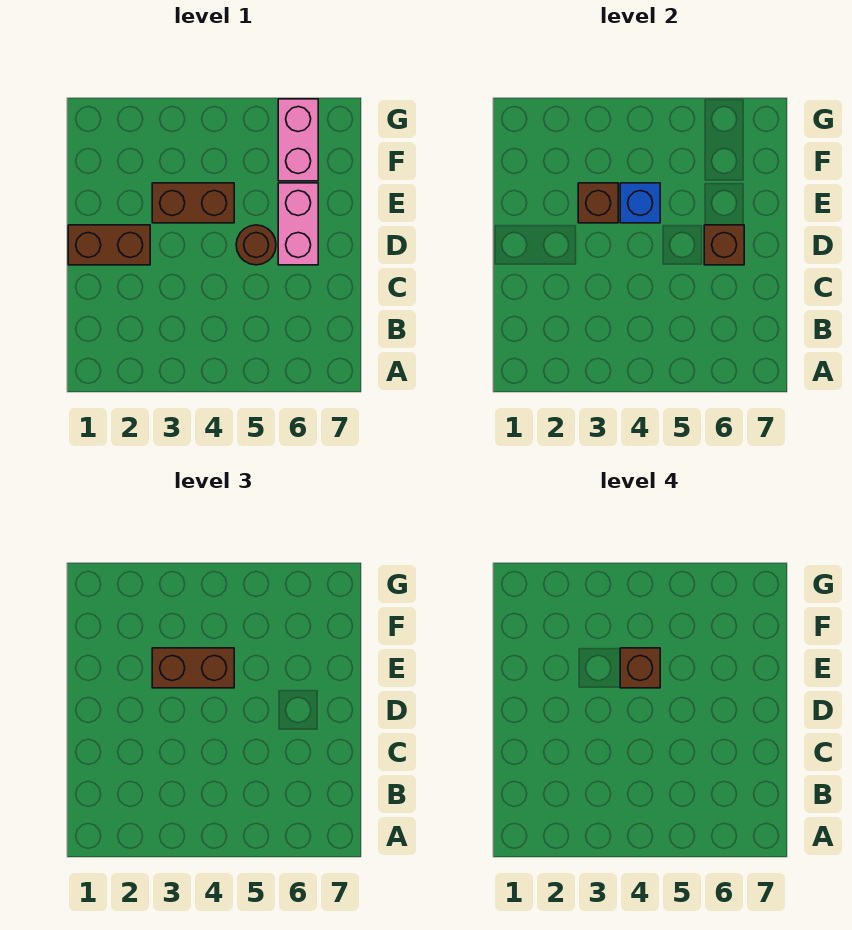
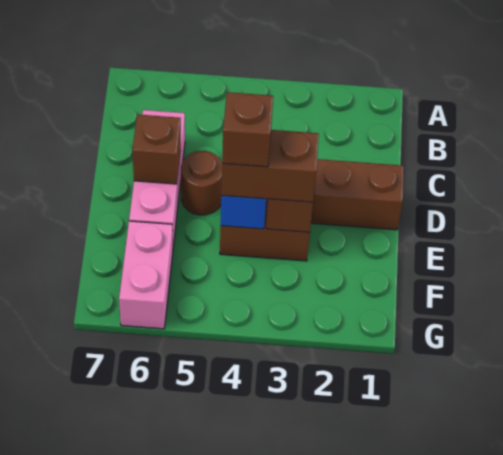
pink brick D6:E6 level 1 -> pink brick C6:E6 level 1

